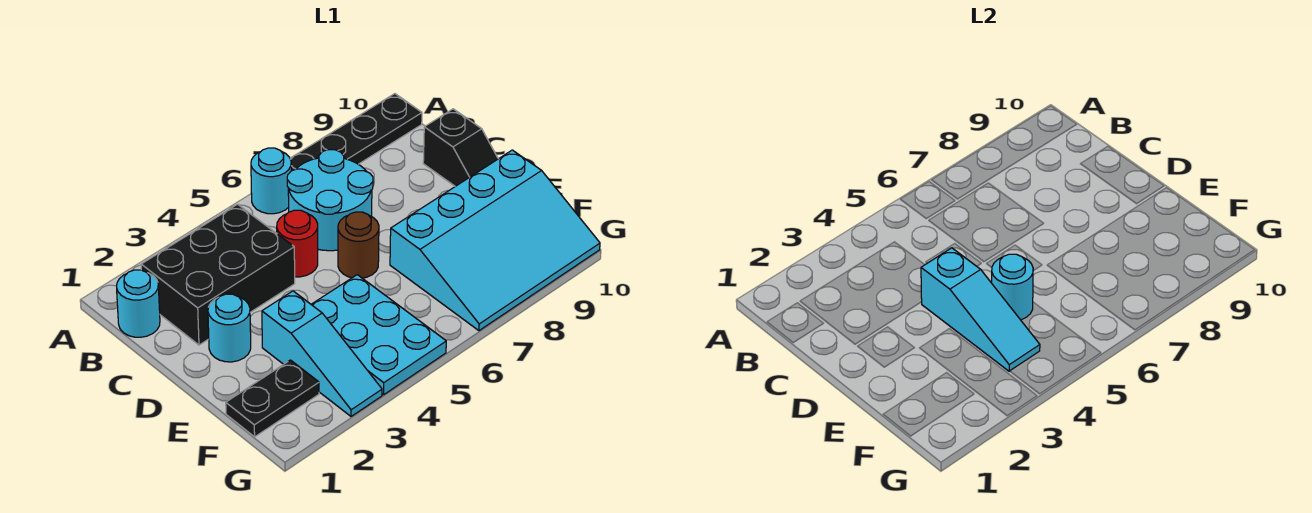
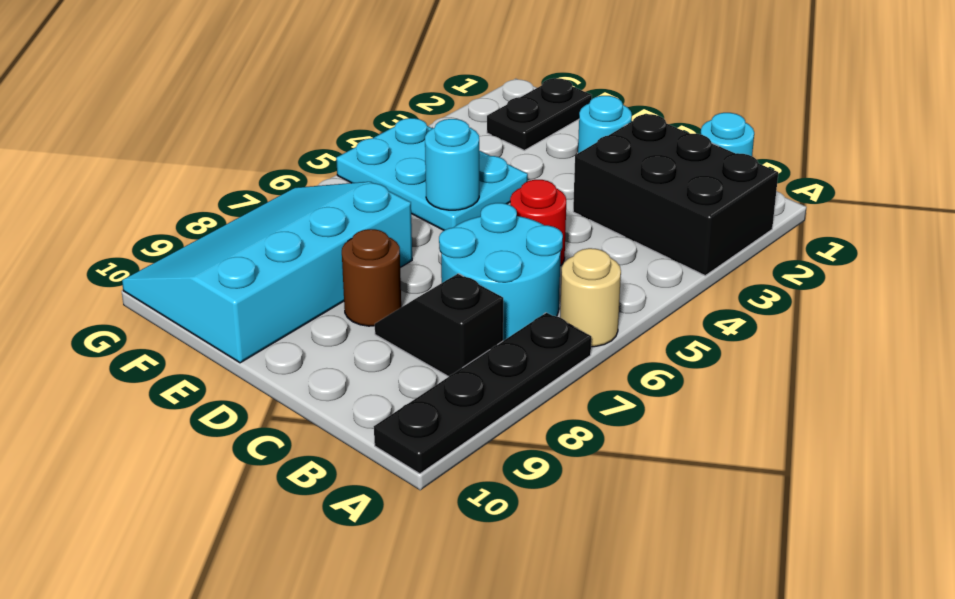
cyan round brick A6 level 1 -> tan round brick A6 level 1
black brick B2:C4 level 1 -> black brick A2:C3 level 1
black slope C10:D10 level 1 top C -> black slope B8:C8 level 1 top B
cyan slope D4:F4 level 2 top D -> none
brown round brick D6 level 1 -> brown round brick D8 level 1
cyan slope E3:G3 level 1 top E -> none

